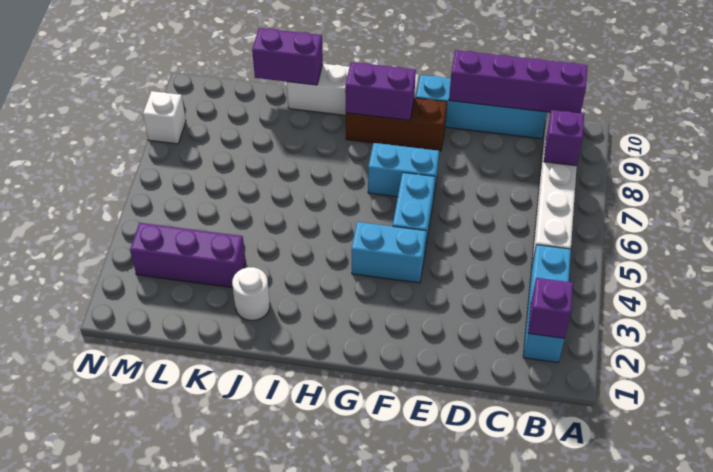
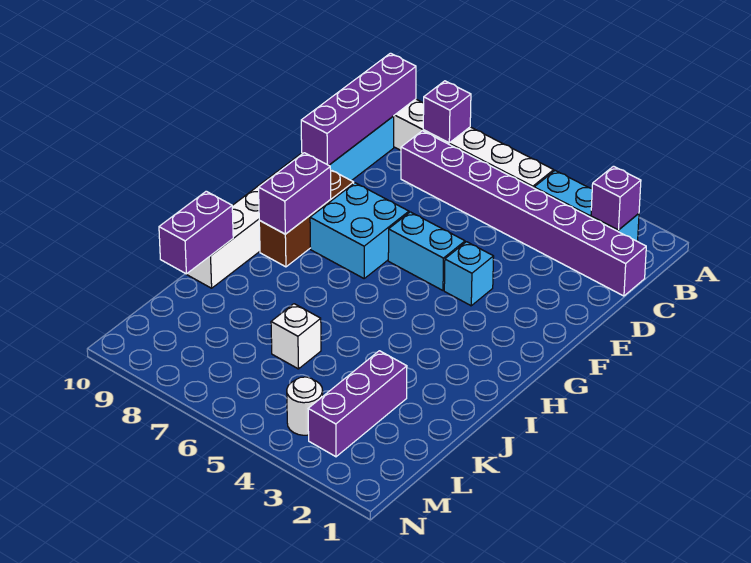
none -> purple brick C1:C8 level 1
cyan brick F4:G4 level 1 -> cyan brick F4 level 1
cyan brick F7:G7 level 1 -> cyan brick F7:G8 level 1
white round brick J2 level 1 -> white round brick M4 level 1
white brick N8 level 1 -> white brick K6 level 1

